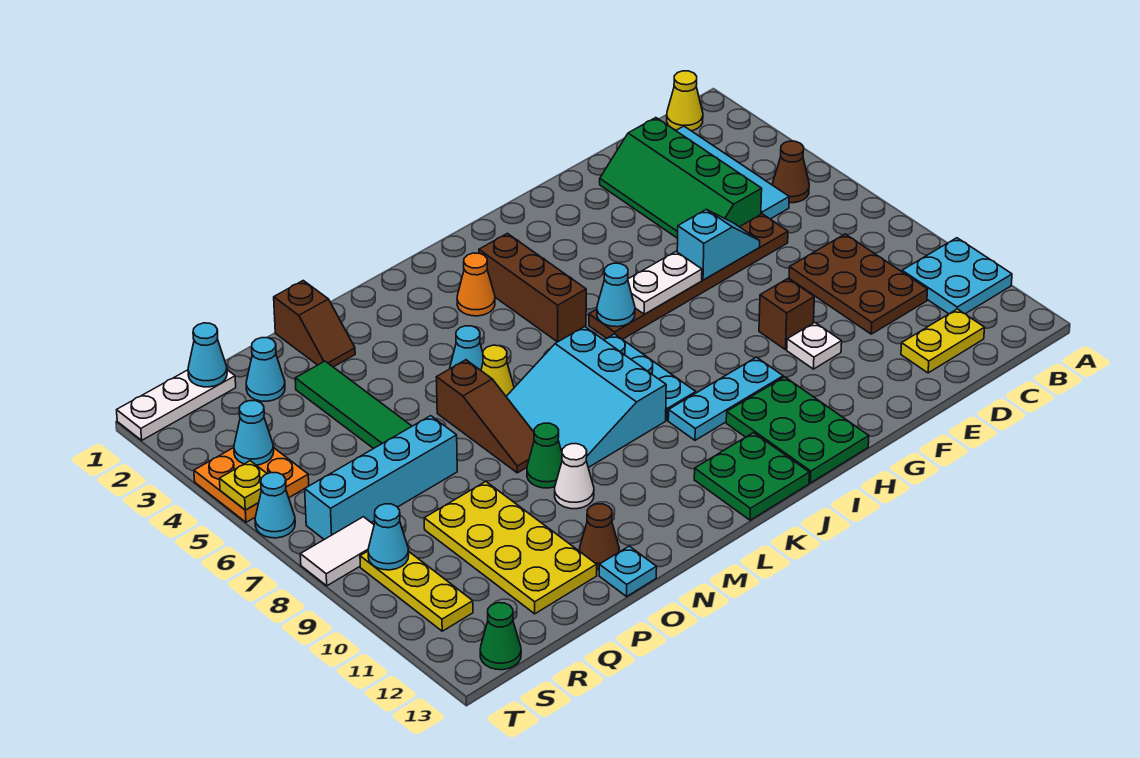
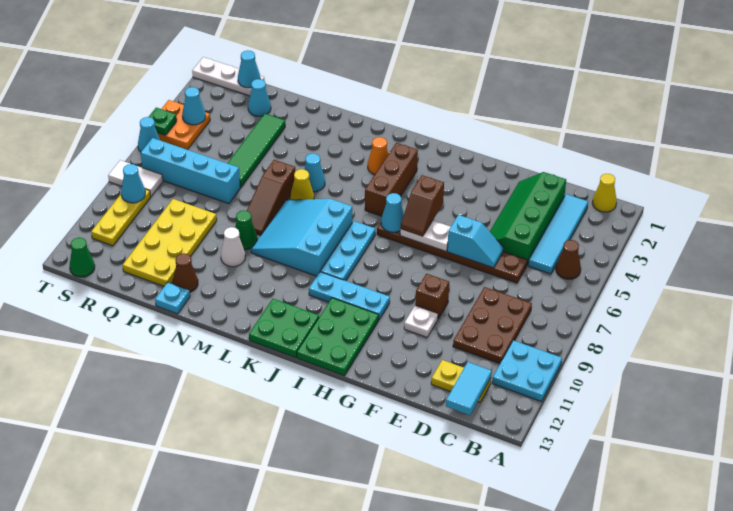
none -> cyan tile C12:C13 level 2
brown slope O1:O2 level 1 top 1 -> brown slope H5:H6 level 3 top 5
yellow plate T5 level 2 -> green plate T5 level 2

